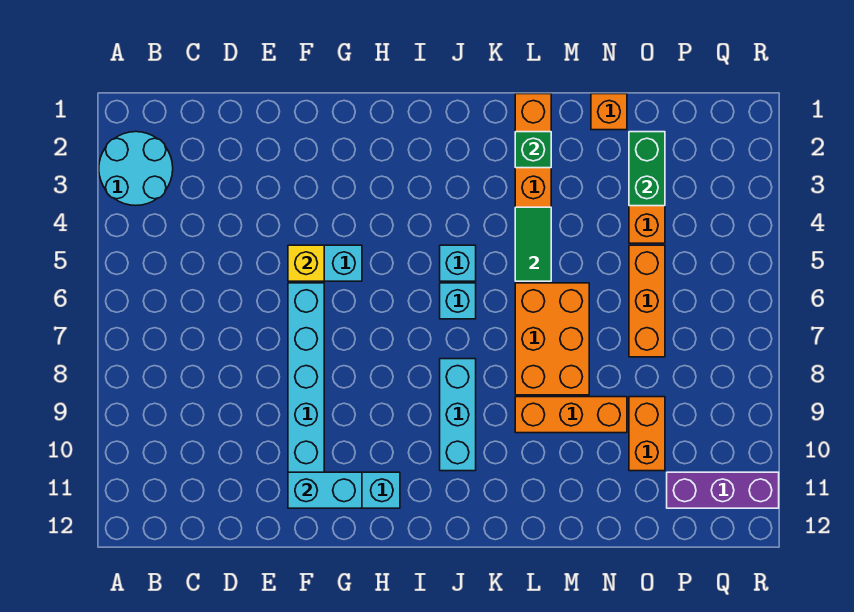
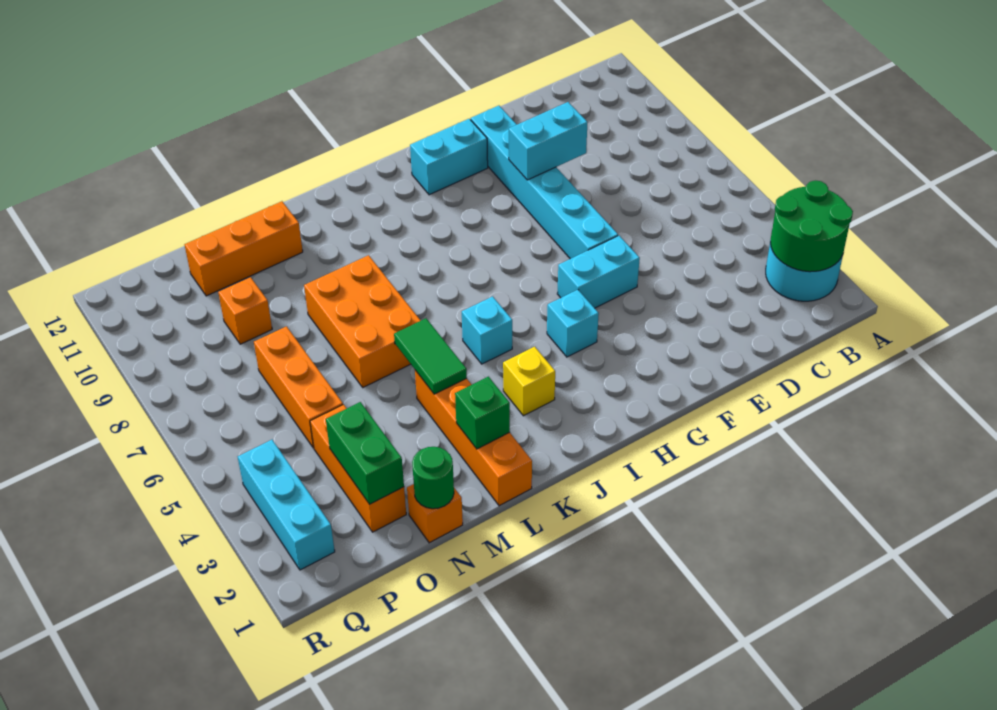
none -> green round brick A2:B3 level 2
yellow brick F5 level 2 -> yellow brick J3 level 1
cyan brick F11:G11 level 2 -> cyan brick E9:F9 level 2
cyan brick J6 level 1 -> cyan brick H4 level 1
cyan brick J8:J10 level 1 -> cyan brick Q2:Q4 level 1
orange brick L9:N9 level 1 -> orange brick M11:O11 level 1
none -> green round brick N1 level 2
orange brick O9:O10 level 1 -> orange brick O9 level 1
purple brick P11:R11 level 1 -> none

